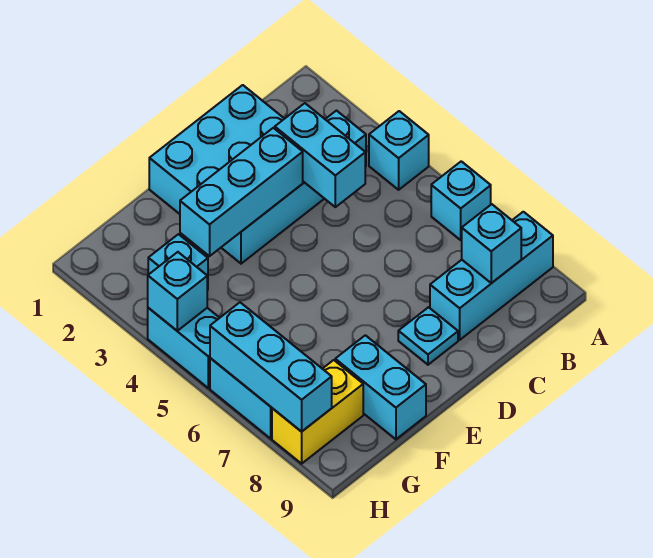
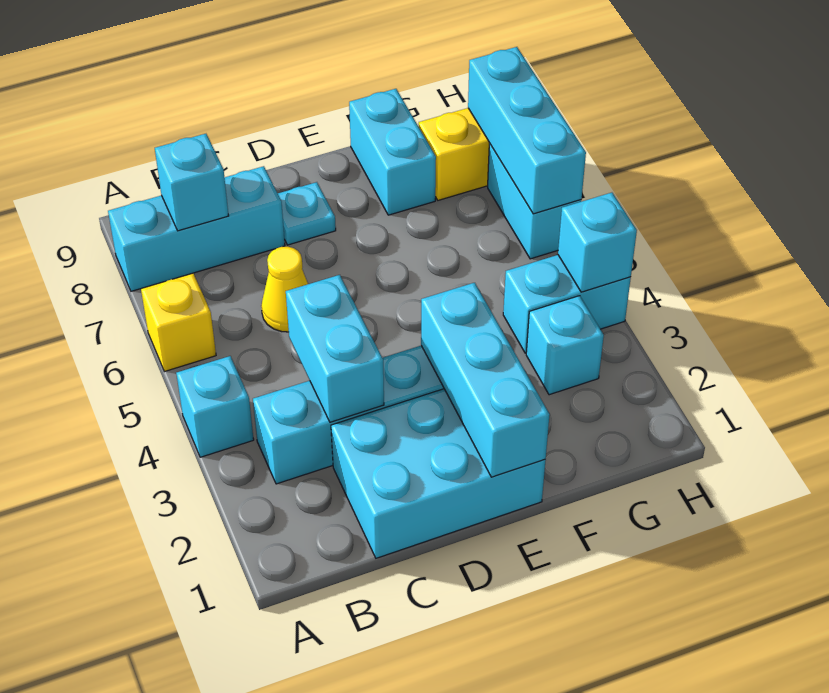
cyan brick A6 level 1 -> yellow brick A6 level 1
none -> yellow cone C6 level 1
cyan brick D3:F3 level 2 -> cyan brick E1:E3 level 2
cyan brick H4:H5 level 1 -> cyan brick G4:H4 level 1

